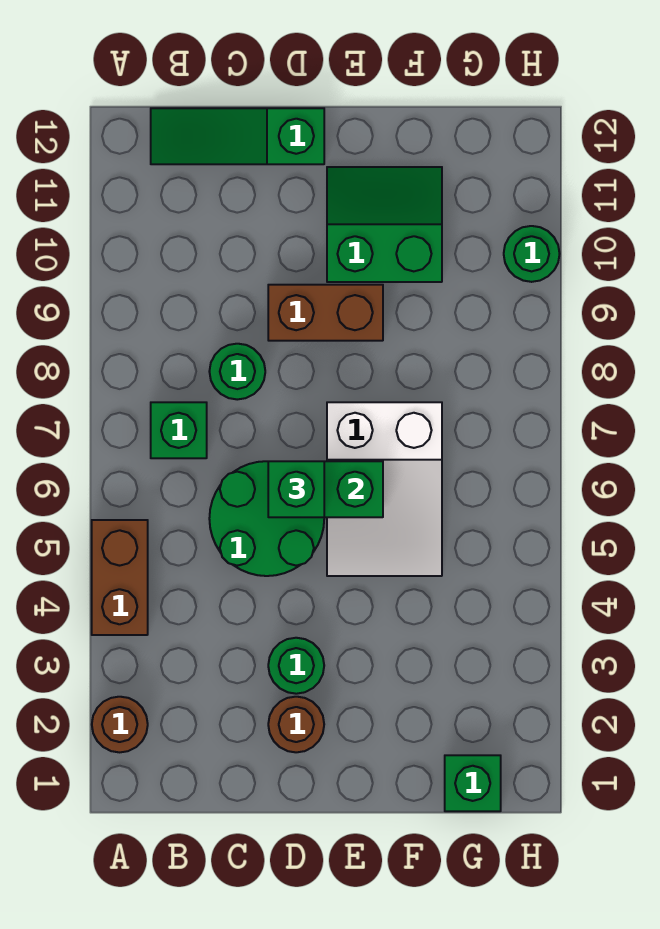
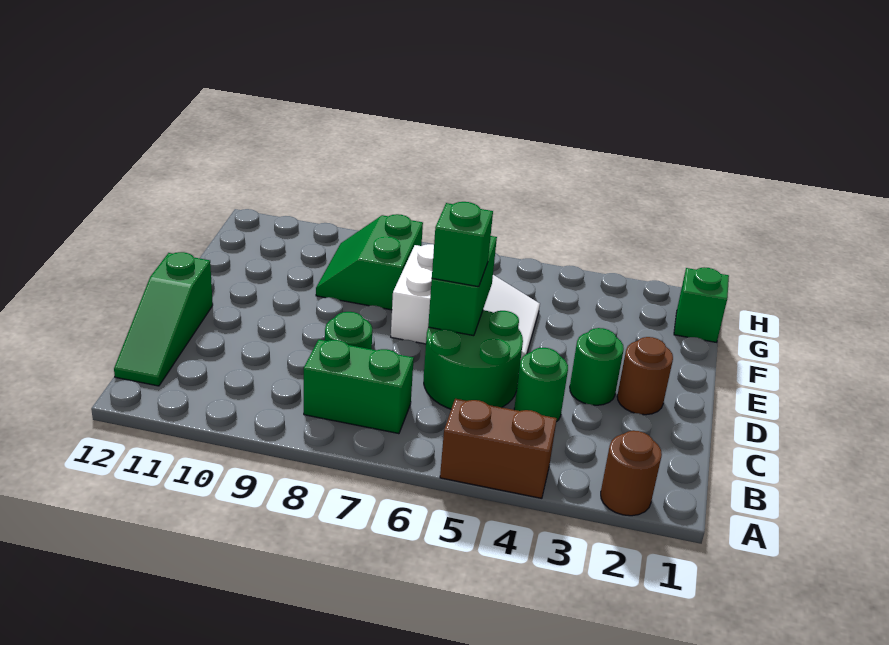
green brick B7 level 1 -> green brick B7:B8 level 1
brown brick D9:E9 level 1 -> none
green slope E10:F11 level 1 top 10 -> green slope F8:G9 level 1 top 8
green round brick H10 level 1 -> green round brick C4 level 1

